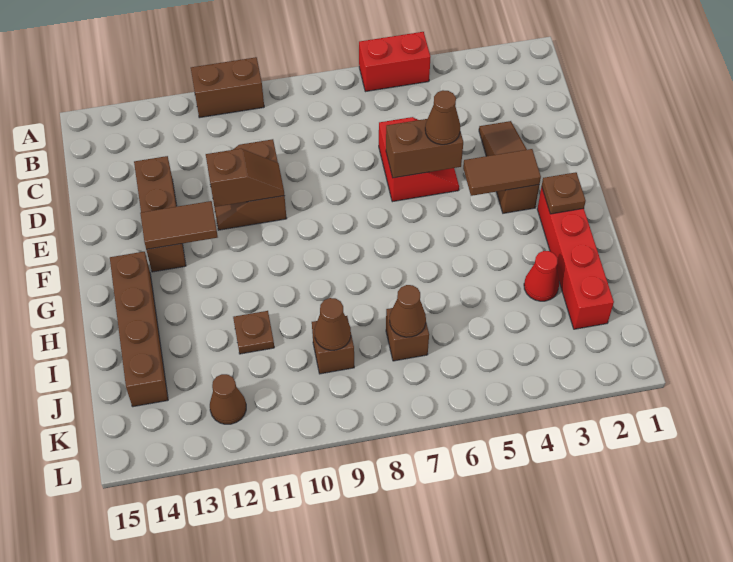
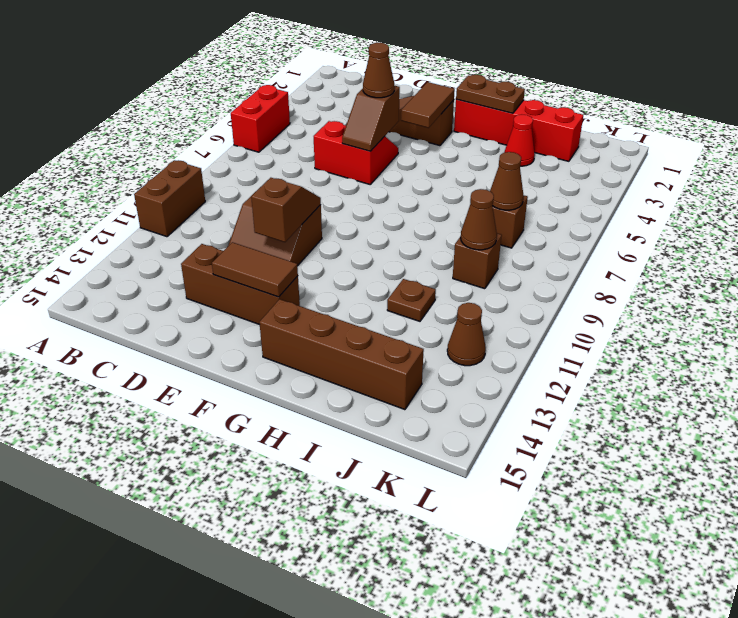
brown brick E5:E6 level 2 -> brown slope E5:E6 level 2 top 5
brown tile F12:F13 level 2 -> brown tile E13:F13 level 2
brown plate G2 level 2 -> brown plate G2:H2 level 2

